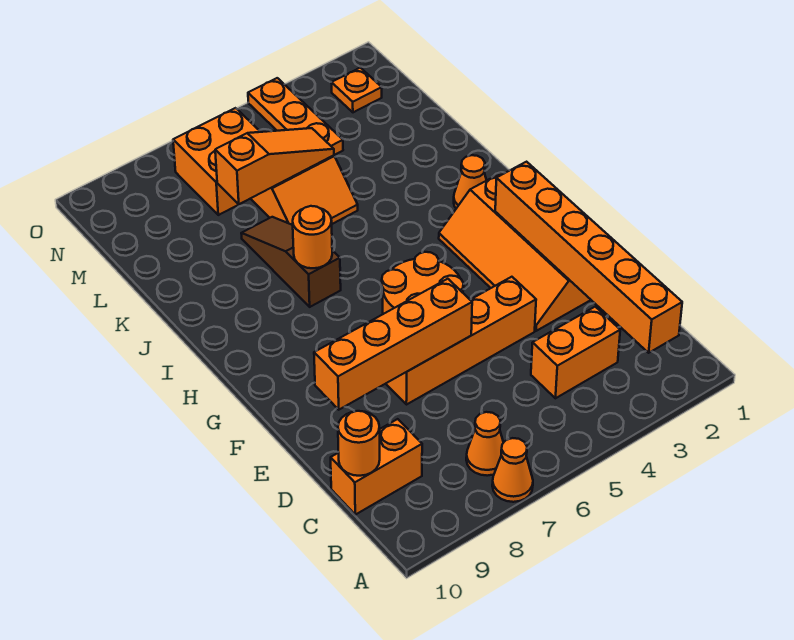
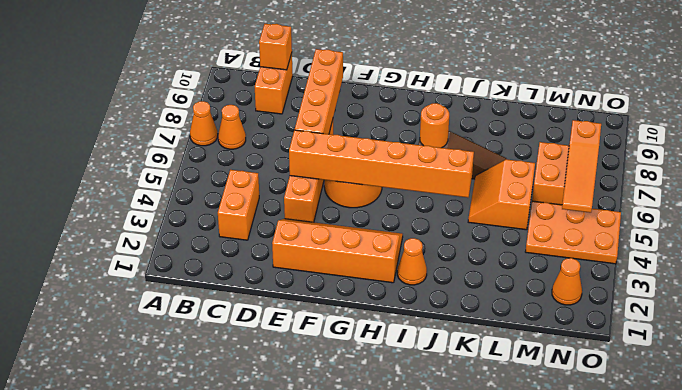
orange brick B2:G2 level 2 -> orange brick E5:J5 level 2
orange round brick C10 level 2 -> orange brick C10 level 2
orange slope L5:L7 level 2 top 7 -> orange slope N5:N7 level 2 top 7
orange plate M4:O4 level 1 -> orange plate M4:O5 level 1
orange plate N2 level 1 -> orange cone N2 level 1

